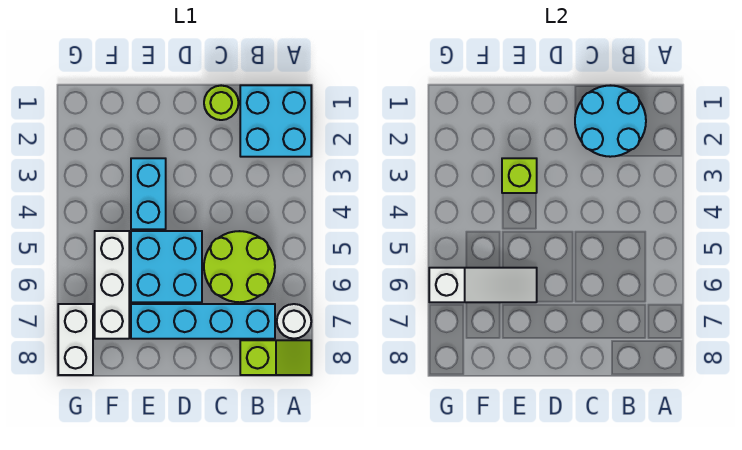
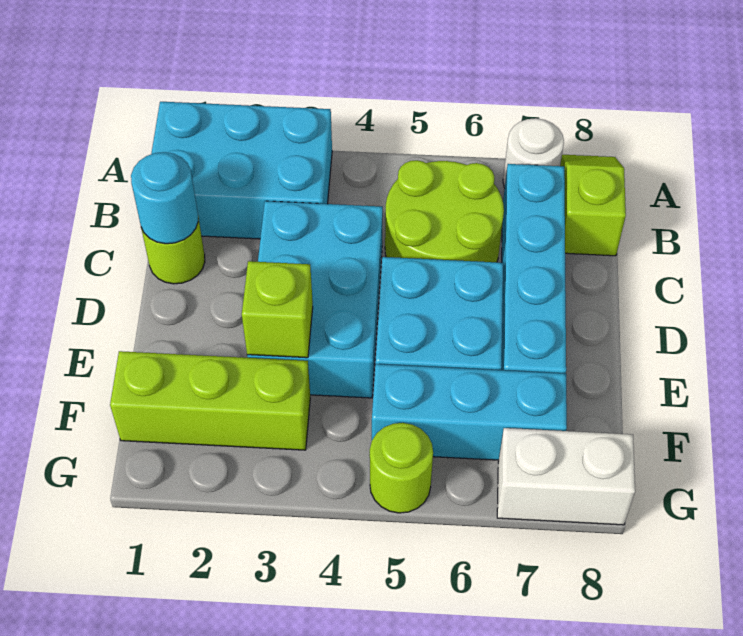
cyan brick A1:B2 level 1 -> cyan brick A1:B3 level 1
cyan round brick B1:C2 level 2 -> cyan round brick C1 level 2
cyan brick E3:E4 level 1 -> cyan brick C3:E4 level 1
white slope E6:G6 level 2 top G -> none
none -> lime brick F1:F3 level 1
white brick F5:F7 level 1 -> cyan brick F5:F7 level 1
none -> lime round brick G5 level 1

